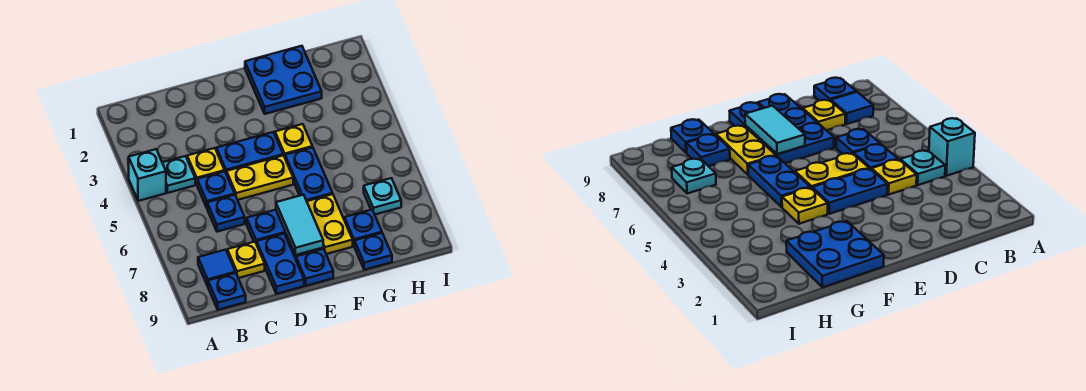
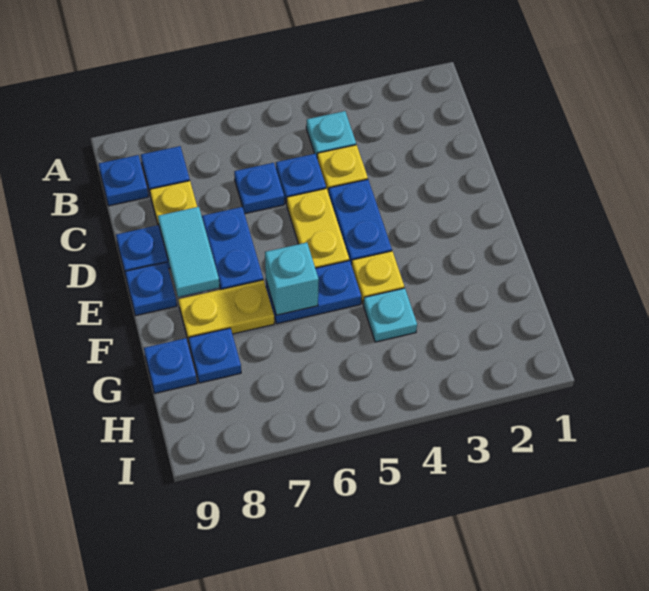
cyan brick A4 level 1 -> cyan brick F6 level 2
cyan tile E7:E8 level 2 -> cyan tile D8:E8 level 2
blue plate F1:G2 level 1 -> none
cyan plate H7 level 1 -> cyan plate G4 level 1

